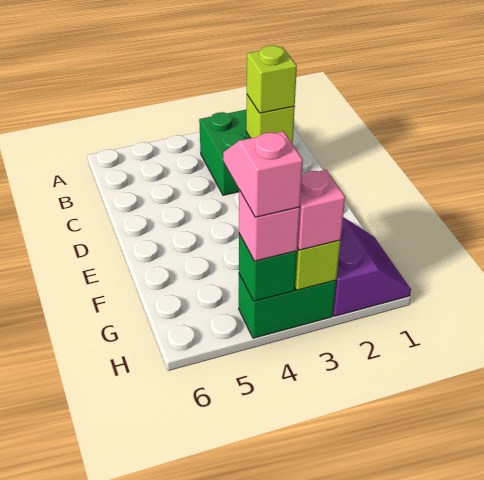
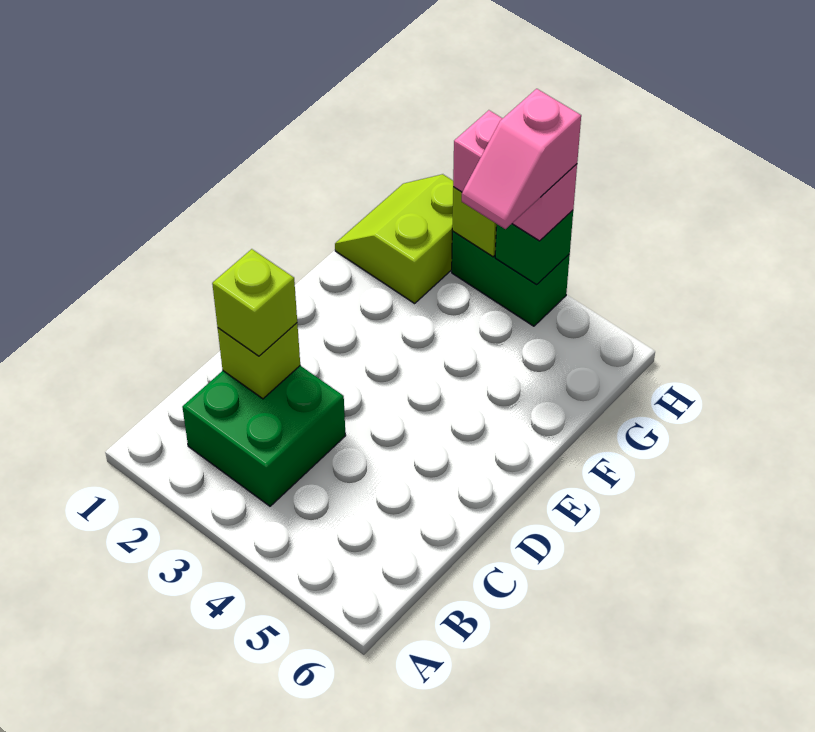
purple slope G1:H2 level 1 top 2 -> lime slope G1:H2 level 1 top 2

